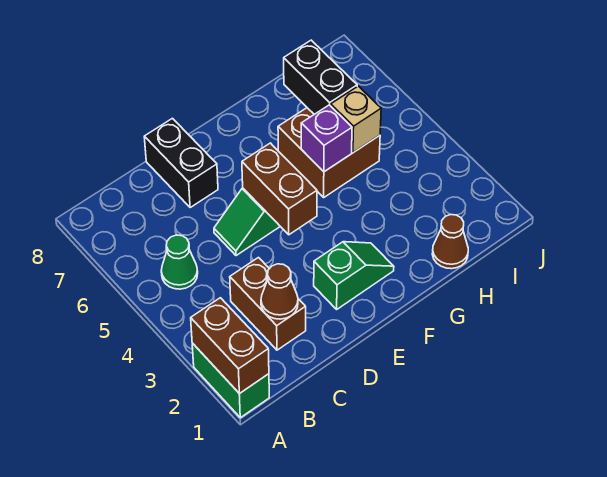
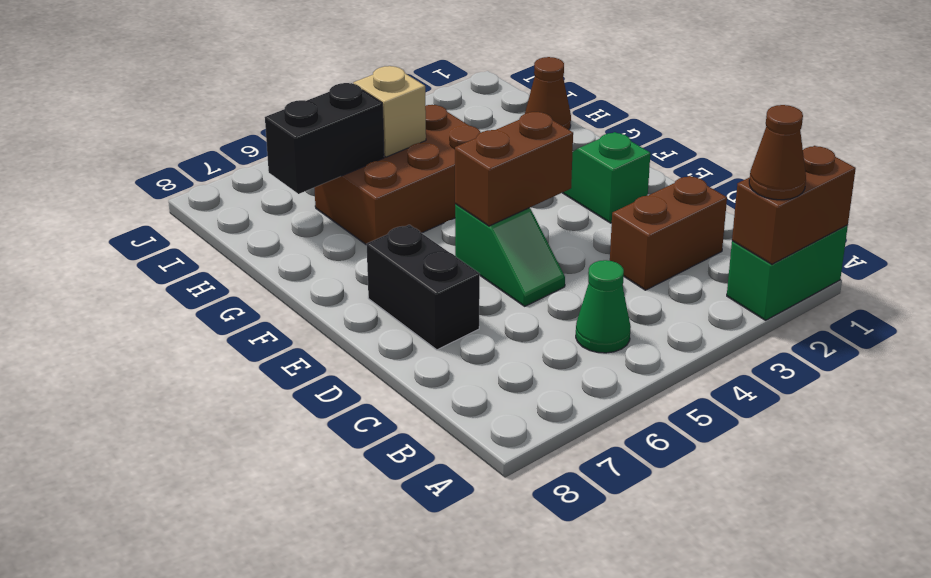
brown cone C2 level 2 -> brown cone A2 level 3
black brick D7:D8 level 1 -> black brick D7:E7 level 1
brown brick G5:H6 level 1 -> brown brick G4:H6 level 1
purple brick G5 level 2 -> none

